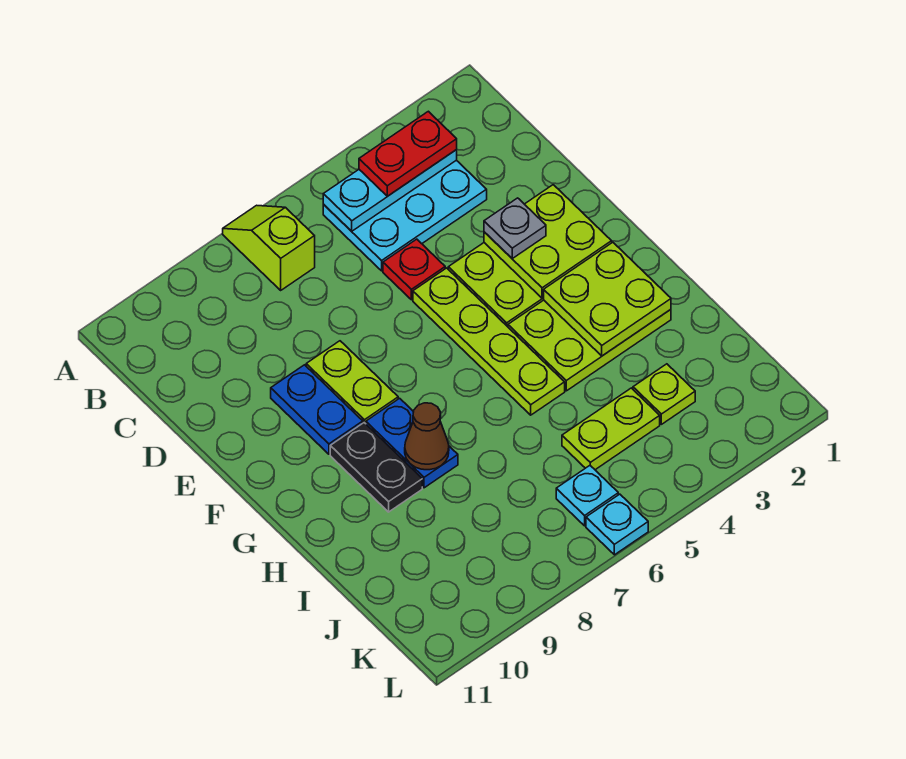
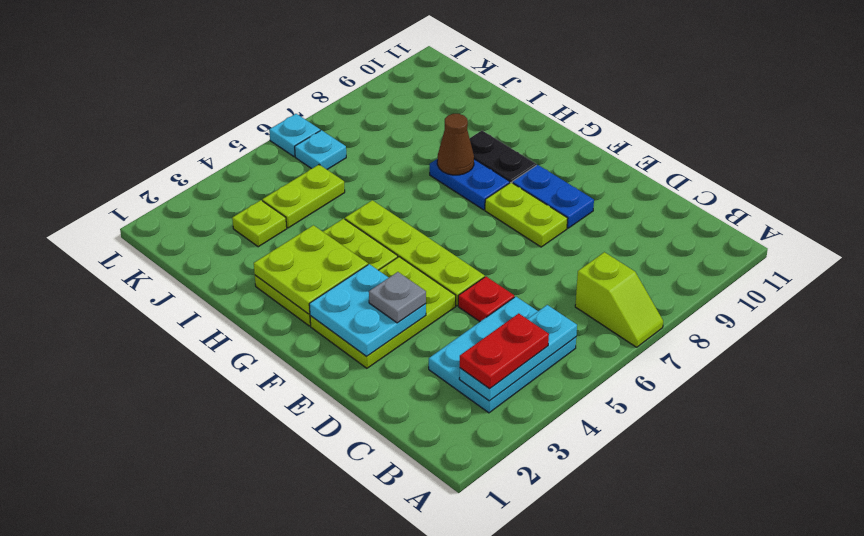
lime plate E2:F3 level 2 -> cyan plate E2:F3 level 2

